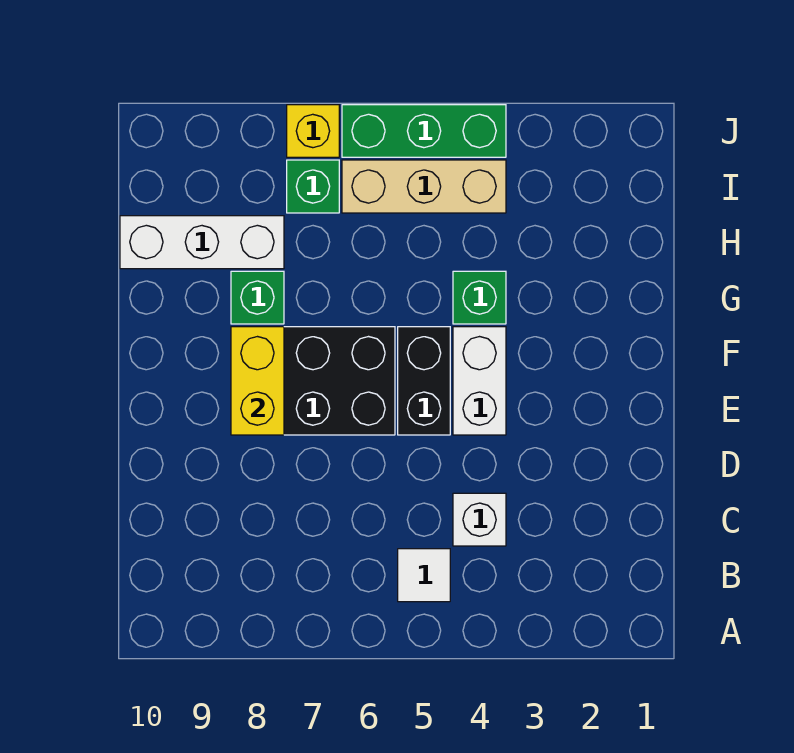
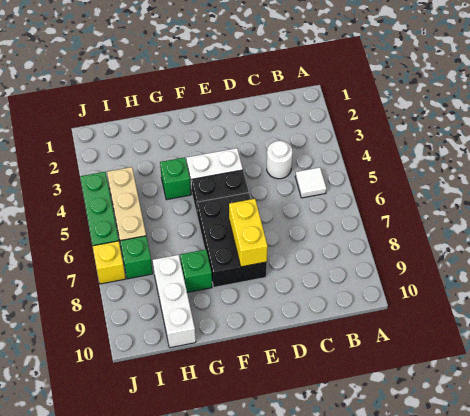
white brick C4 level 1 -> white round brick C4 level 1
yellow brick E8:F8 level 2 -> yellow brick E7:E8 level 2

